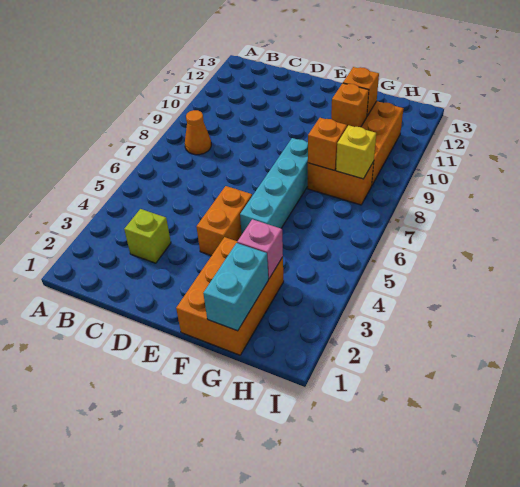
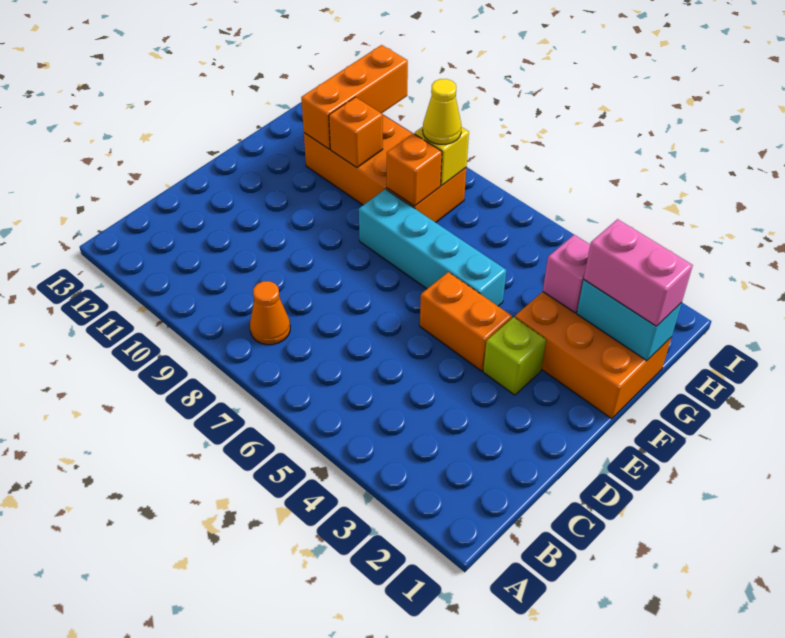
lime brick C3 level 1 -> lime brick E3 level 1
none -> pink brick G1:G2 level 3
orange brick G11 level 2 -> orange brick G11:I11 level 2
none -> yellow cone H8 level 3

